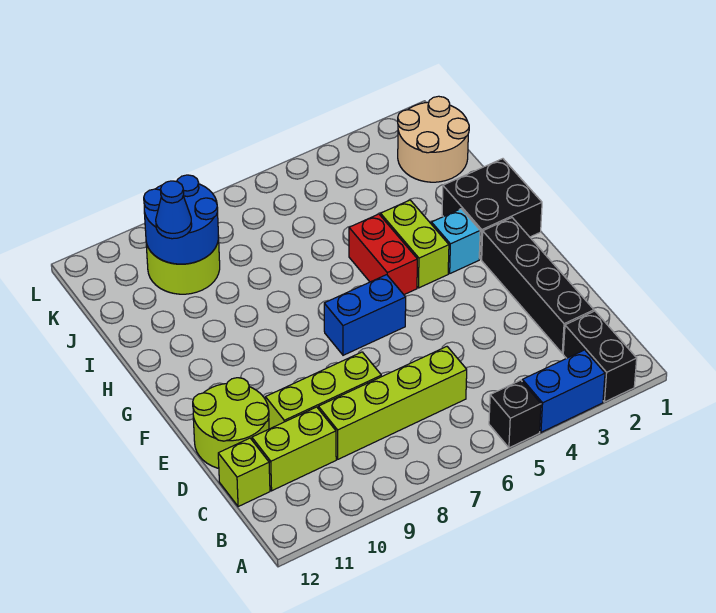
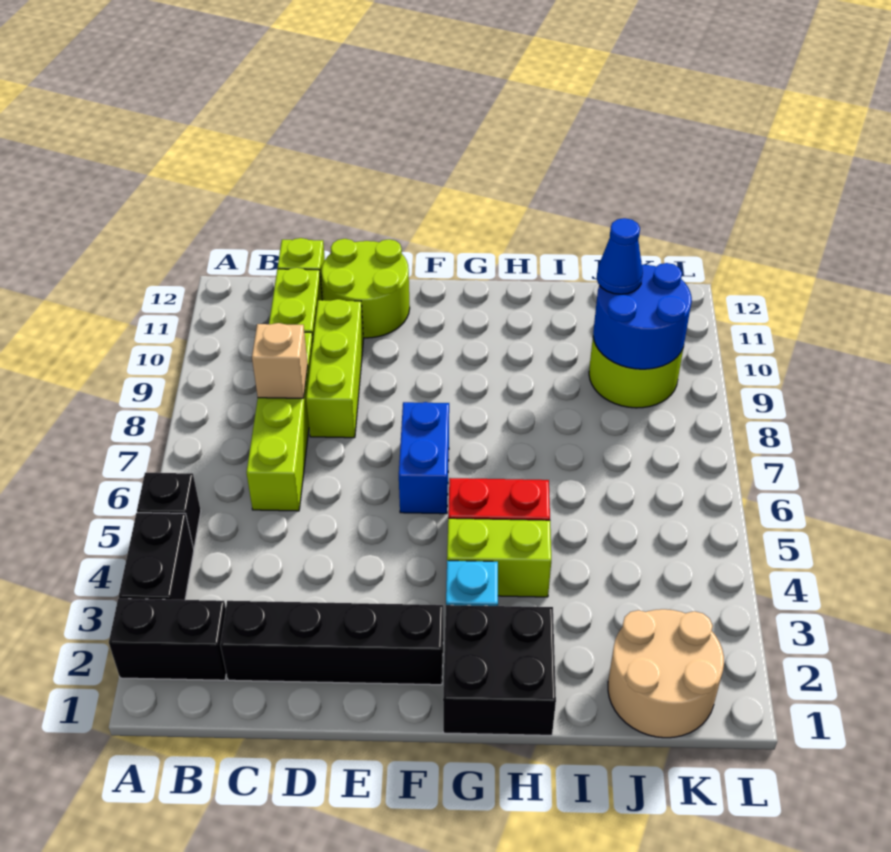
blue brick A3:A4 level 1 -> black brick A3:A4 level 1
none -> tan brick C8 level 2

